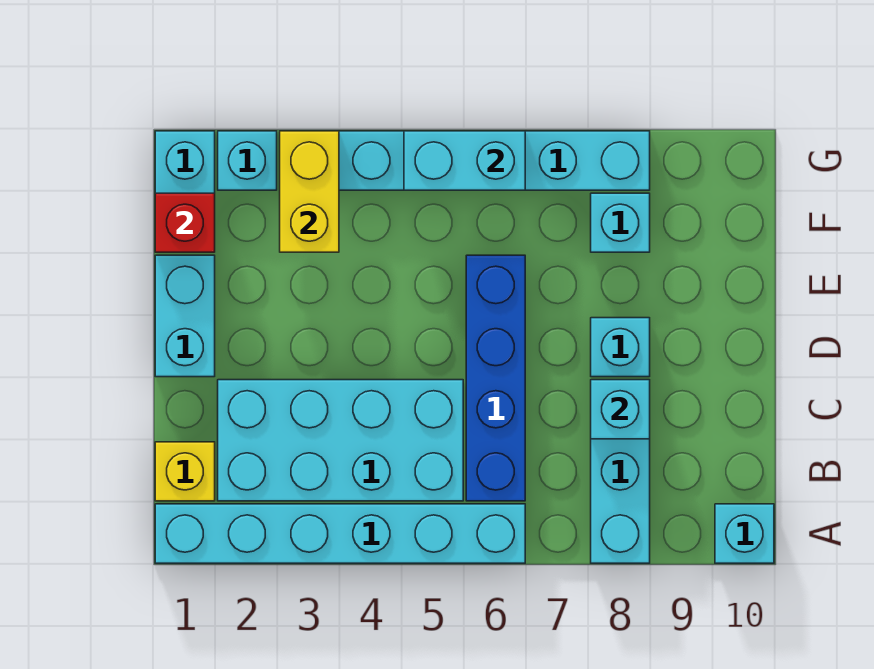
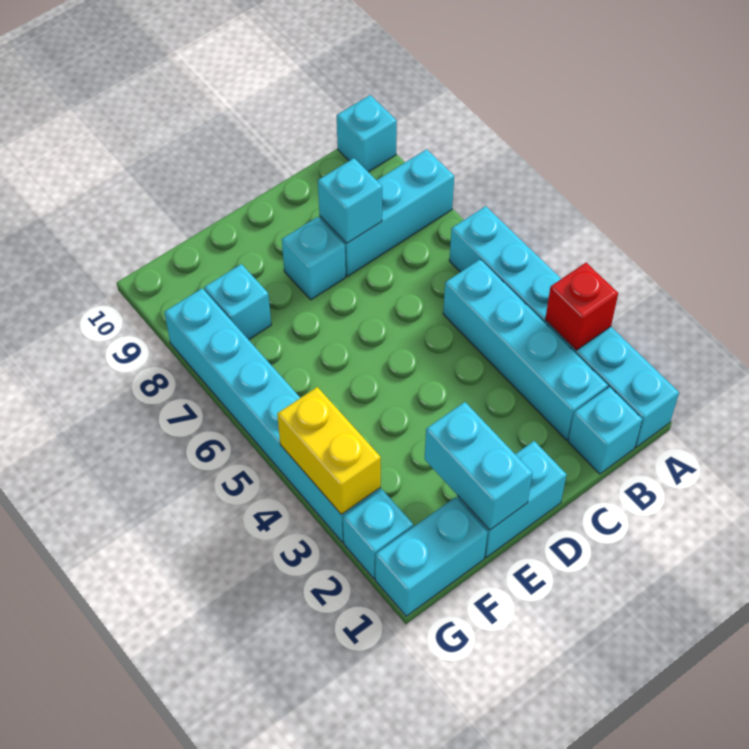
yellow brick B1 level 1 -> cyan brick B1 level 1
cyan brick B2:C5 level 1 -> cyan brick B2:B5 level 1
blue brick B6:E6 level 1 -> none
red brick F1 level 2 -> red brick A3 level 2
yellow brick F3:G3 level 2 -> yellow brick G3:G4 level 2
cyan brick G5:G6 level 2 -> cyan brick E1:E2 level 2

